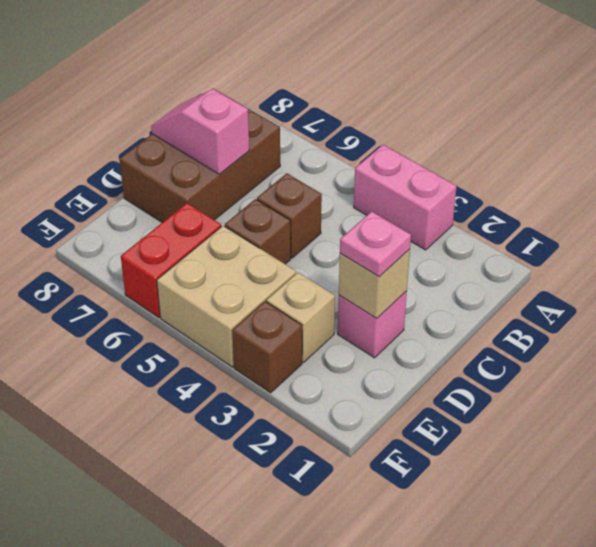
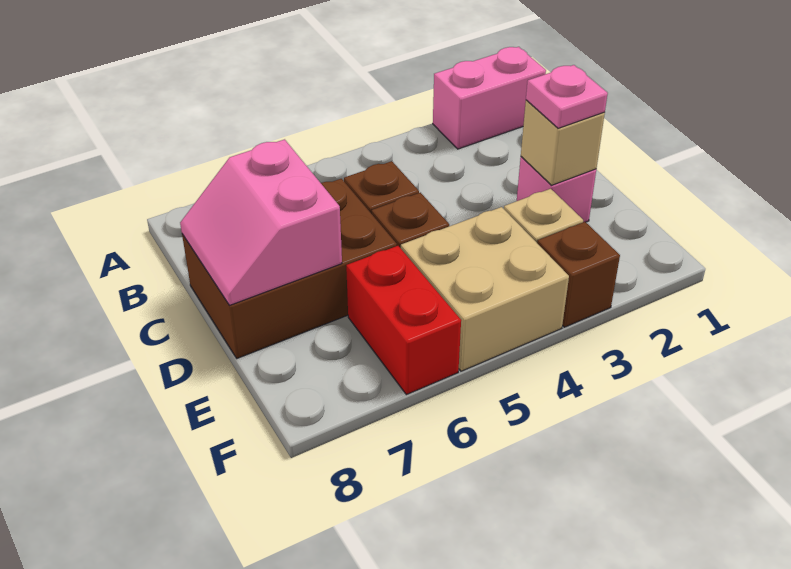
pink brick A3:A4 level 1 -> pink brick A1:A2 level 1
brown brick B7:D8 level 1 -> brown brick C6:D8 level 1
pink slope C7:C8 level 2 top 7 -> pink slope C7:D8 level 2 top 7

